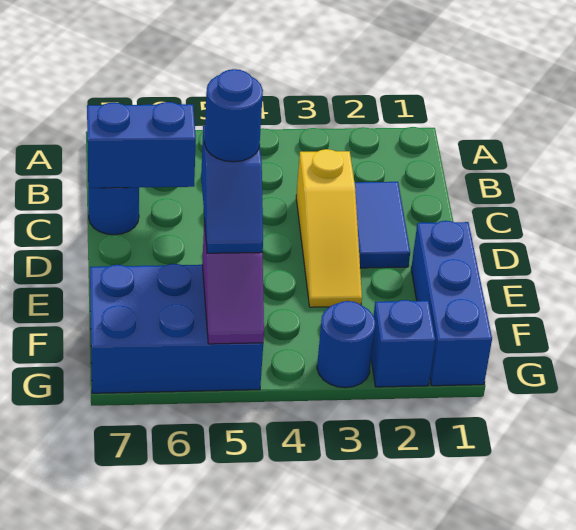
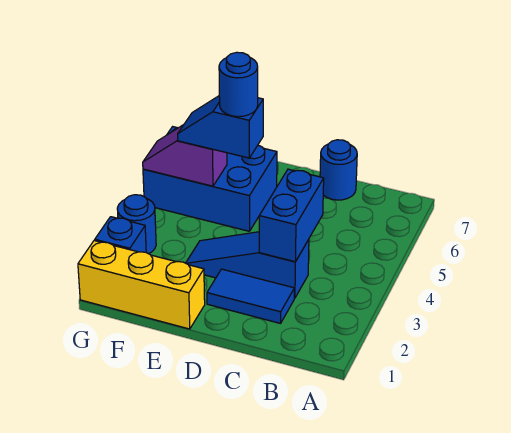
yellow slope C3:E3 level 1 top C -> blue slope C3:E3 level 1 top C
blue brick C6:C7 level 2 -> blue brick C3:C4 level 2
blue brick E1:G1 level 1 -> yellow brick E1:G1 level 1
blue brick F5:G7 level 1 -> blue brick E5:G6 level 1

